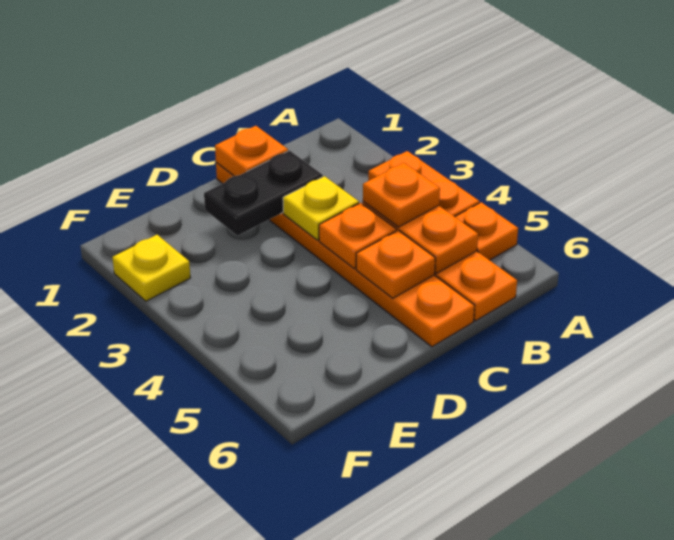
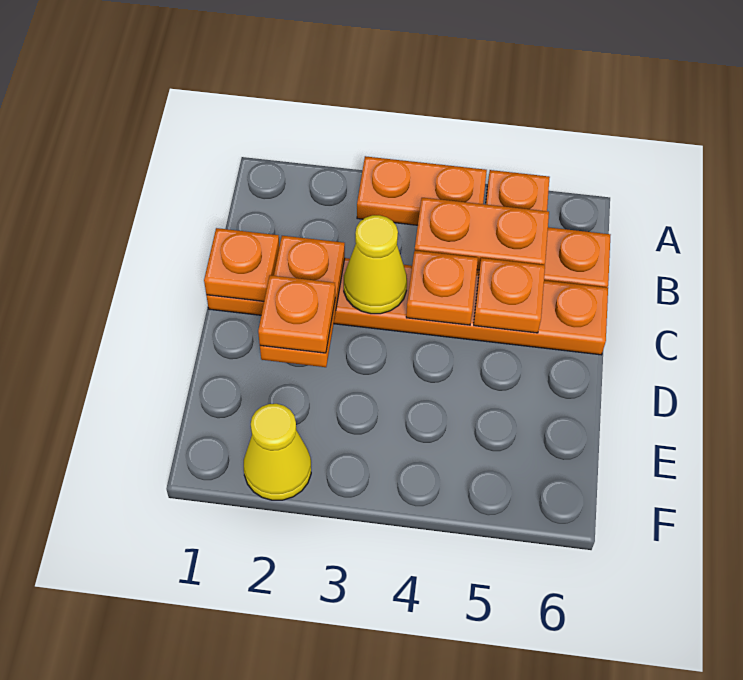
orange plate B4 level 3 -> orange plate D2 level 3
black plate C2:D2 level 2 -> orange plate C2:D2 level 2
yellow plate C3 level 2 -> yellow cone C3 level 2
yellow plate F2 level 1 -> yellow cone F2 level 1

